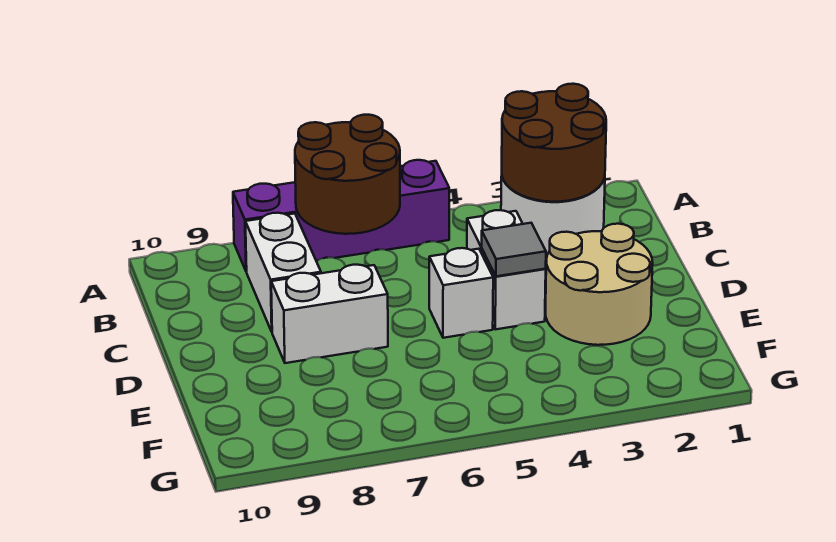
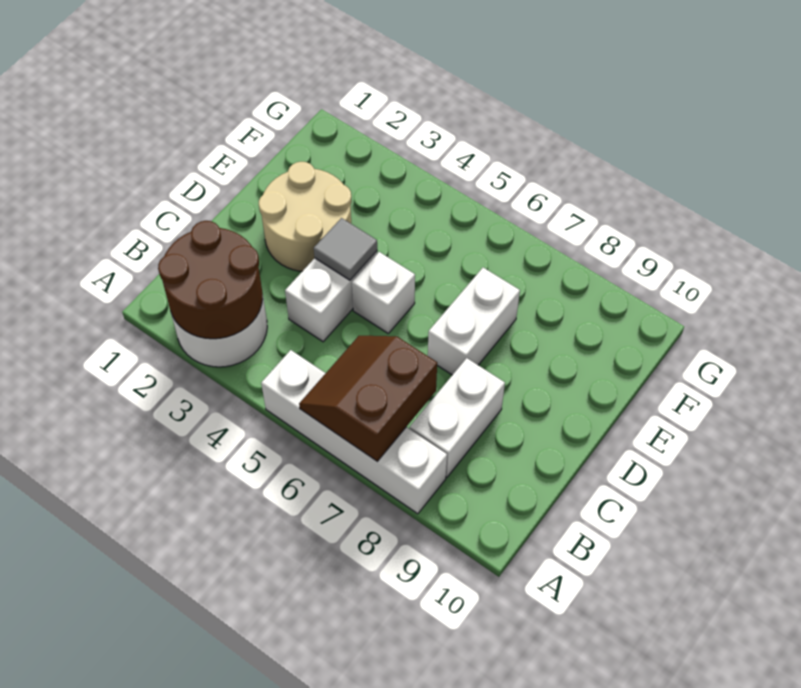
purple brick A5:A8 level 1 -> white brick A5:A8 level 1
brown round brick A6:B7 level 2 -> brown slope A6:B7 level 2 top 7
white brick D7:D8 level 1 -> white brick D7:E7 level 1

